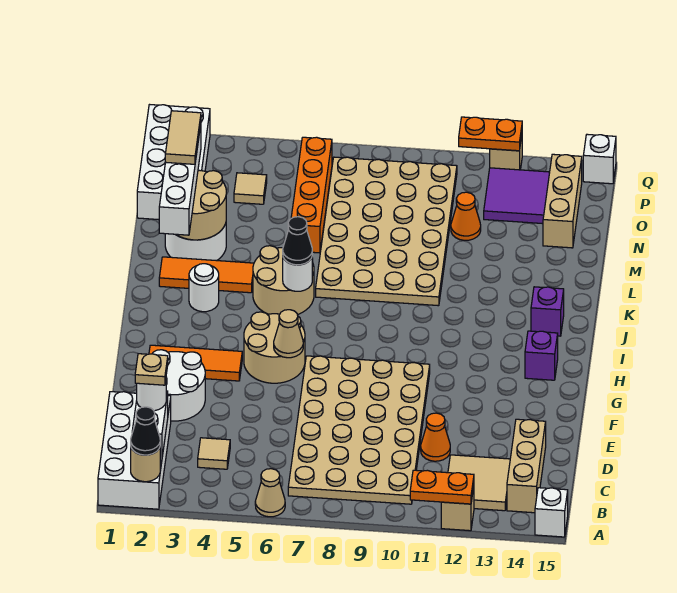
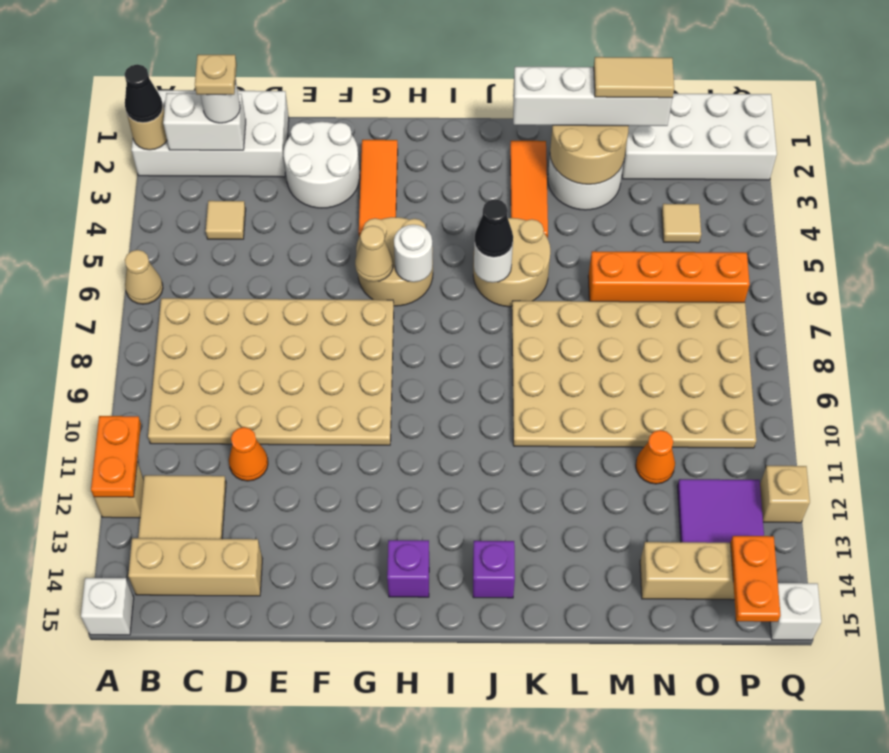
white round brick J3 level 1 -> white round brick H6 level 2
orange plate Q11:Q12 level 2 -> orange plate P14:P15 level 2

